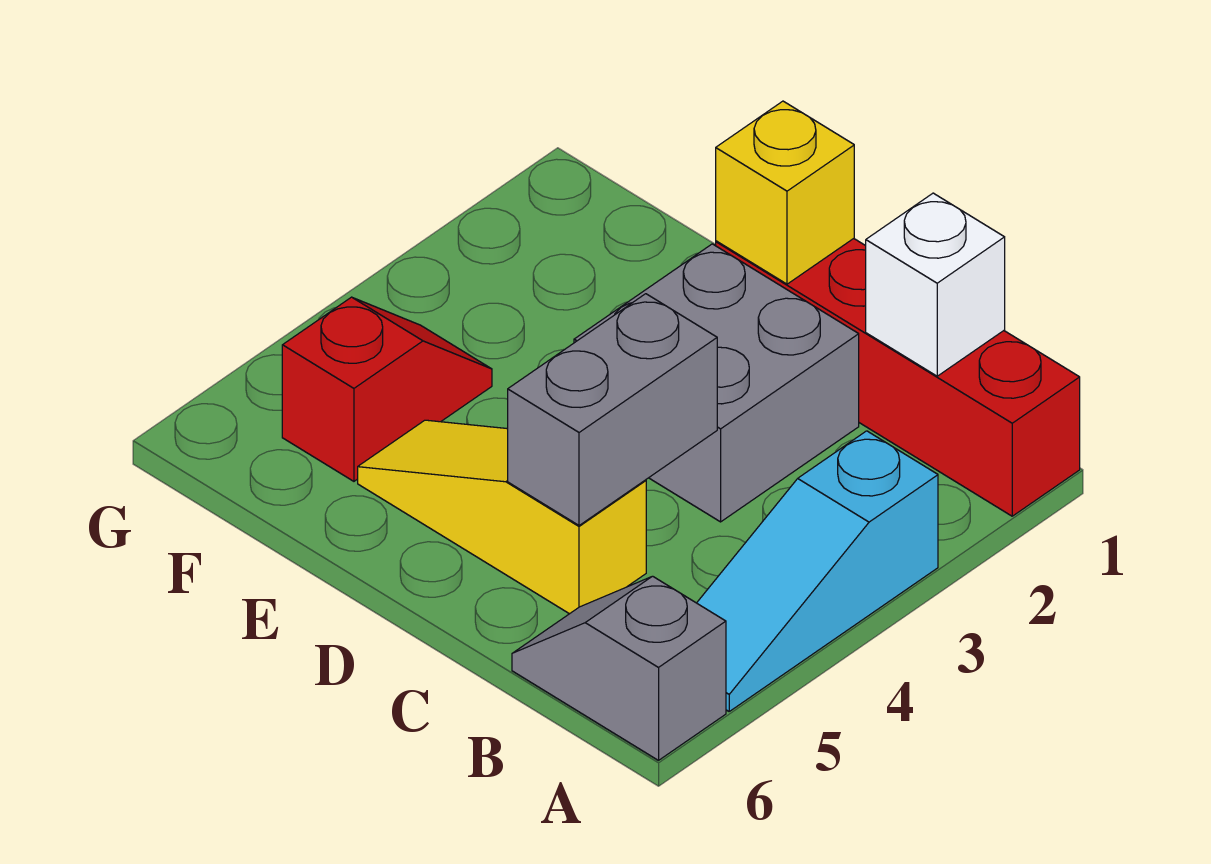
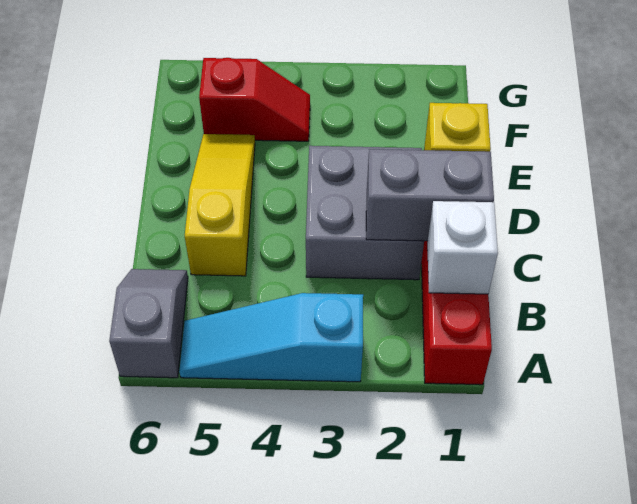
grey brick C4:C5 level 2 -> grey brick C1:C2 level 2

